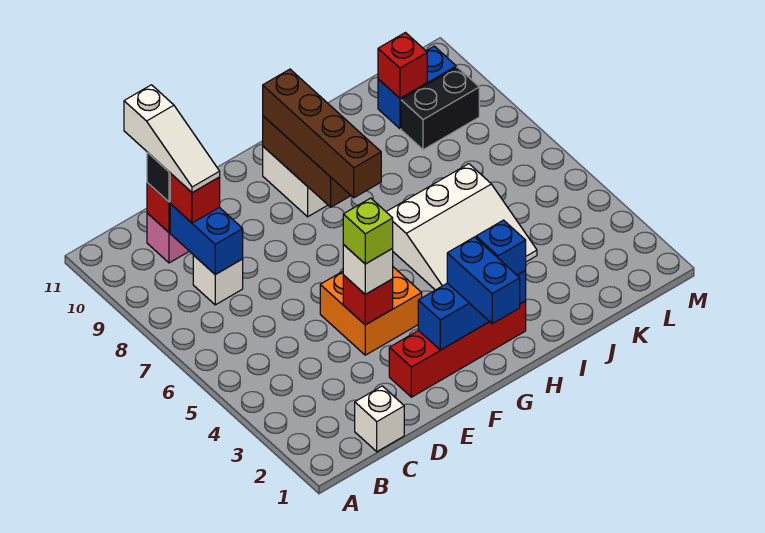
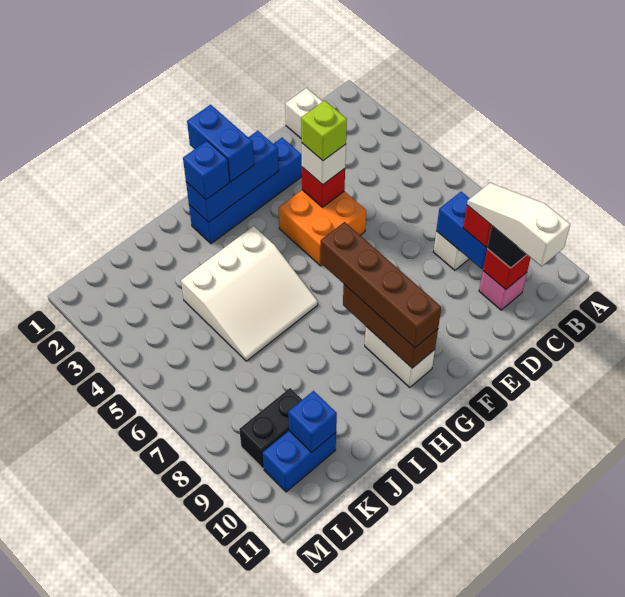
red brick E2:H2 level 1 -> blue brick E2:H2 level 1
white slope H4:J6 level 1 top 6 -> white slope H4:J6 level 1 top 4
red brick K10 level 2 -> blue brick K10 level 2

